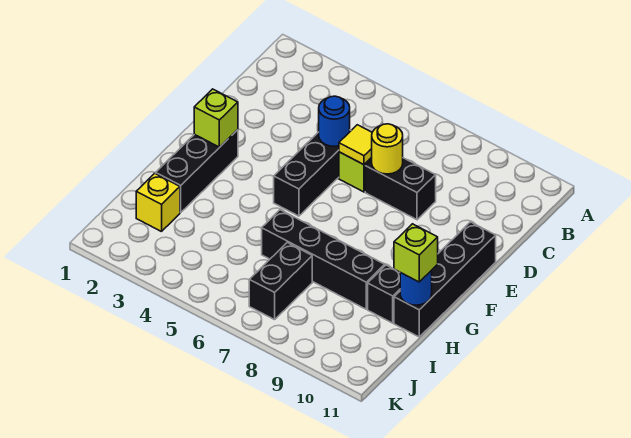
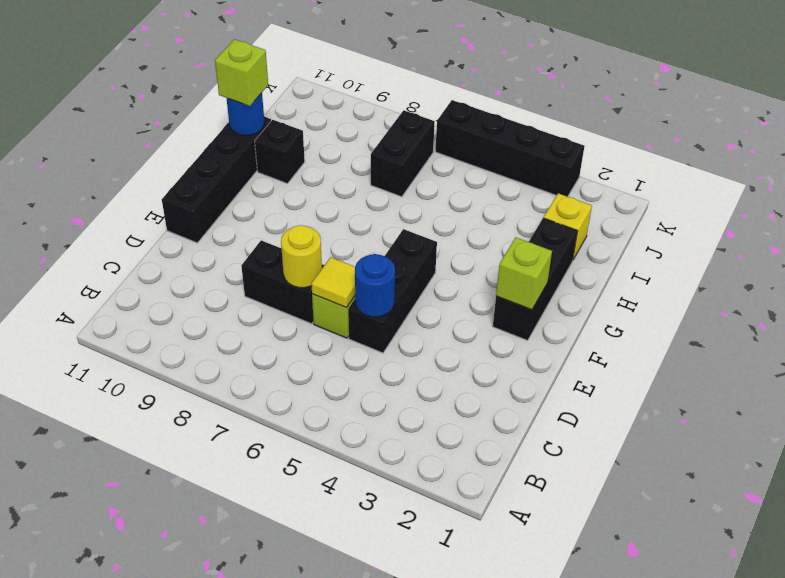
black brick H6:H9 level 1 -> black brick K3:K6 level 1

